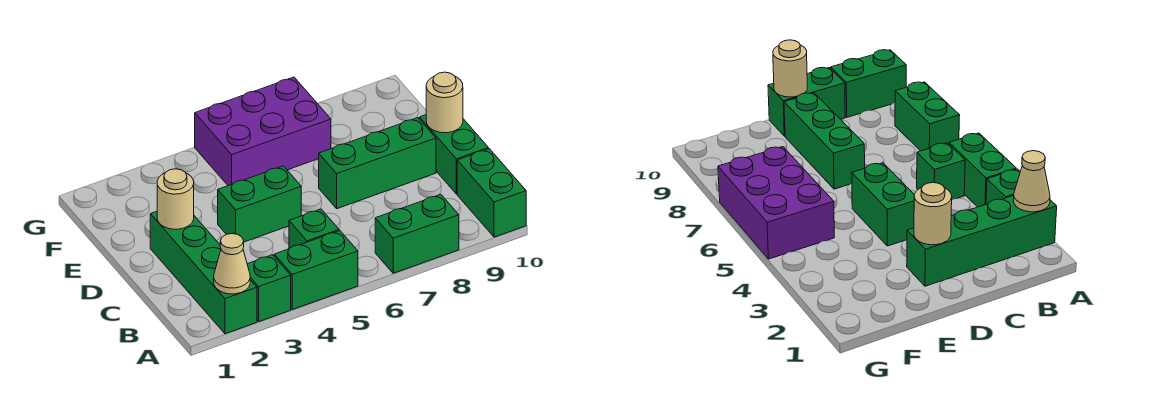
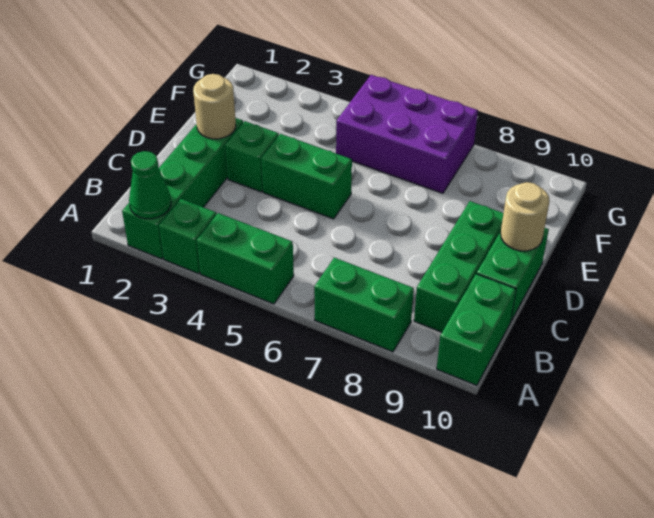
tan cone A2 level 2 -> green cone A2 level 2
green brick B5 level 1 -> green brick D3 level 1
green brick D7:D9 level 1 -> green brick B9:D9 level 1

